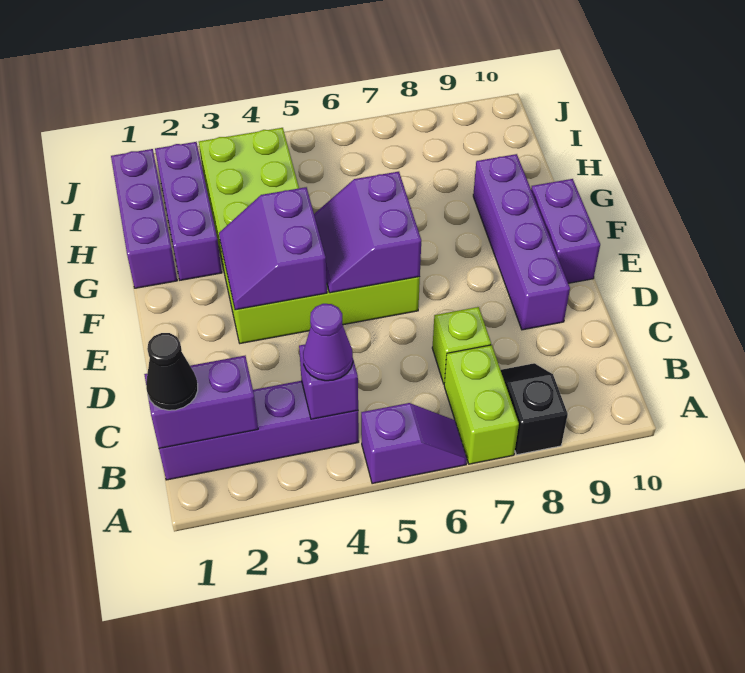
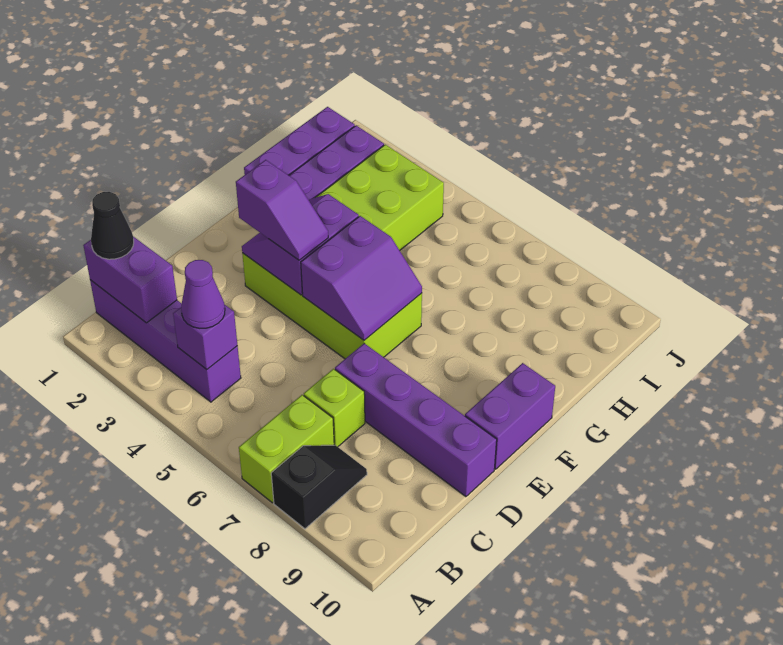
purple slope A5:A6 level 1 top 5 -> purple slope E3:E4 level 3 top 3
purple brick D9:G9 level 1 -> purple brick D7:D10 level 1
purple slope E5:F6 level 2 top 6 -> purple slope E5:F6 level 2 top 5

